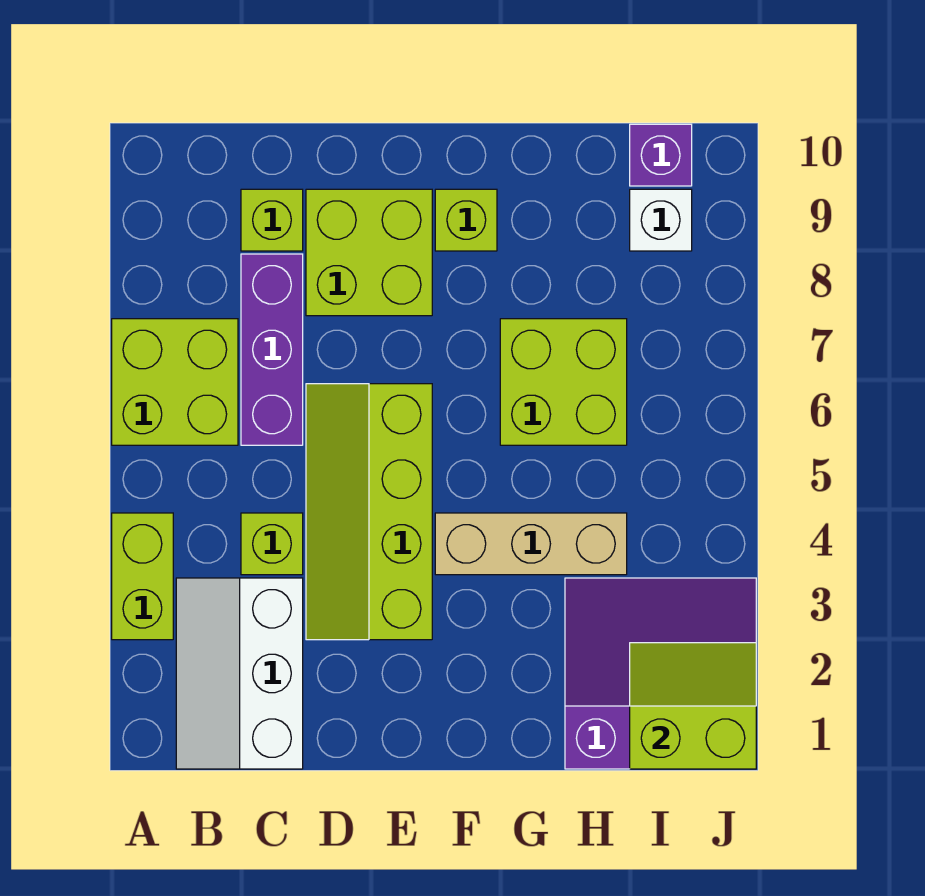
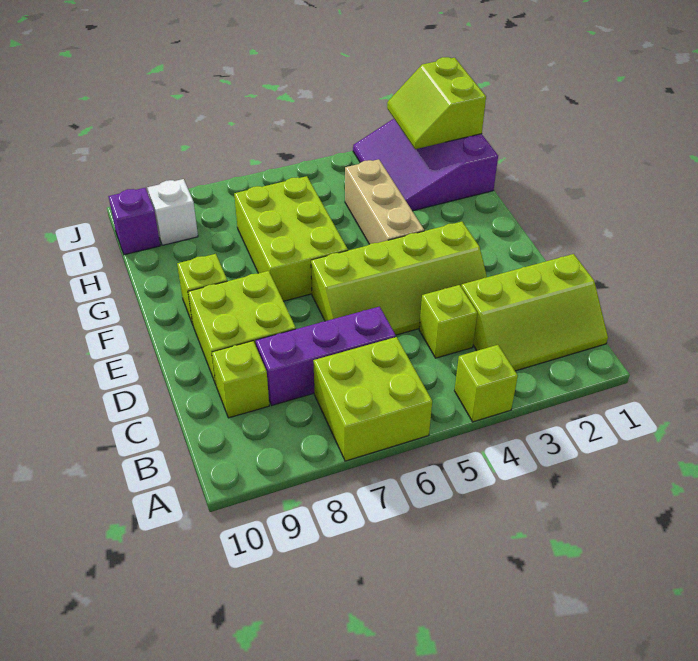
lime brick A3:A4 level 1 -> lime brick A4 level 1
white slope B1:C3 level 1 top C -> lime slope B1:C3 level 1 top C
lime brick G6:H7 level 1 -> lime brick F6:H7 level 1

